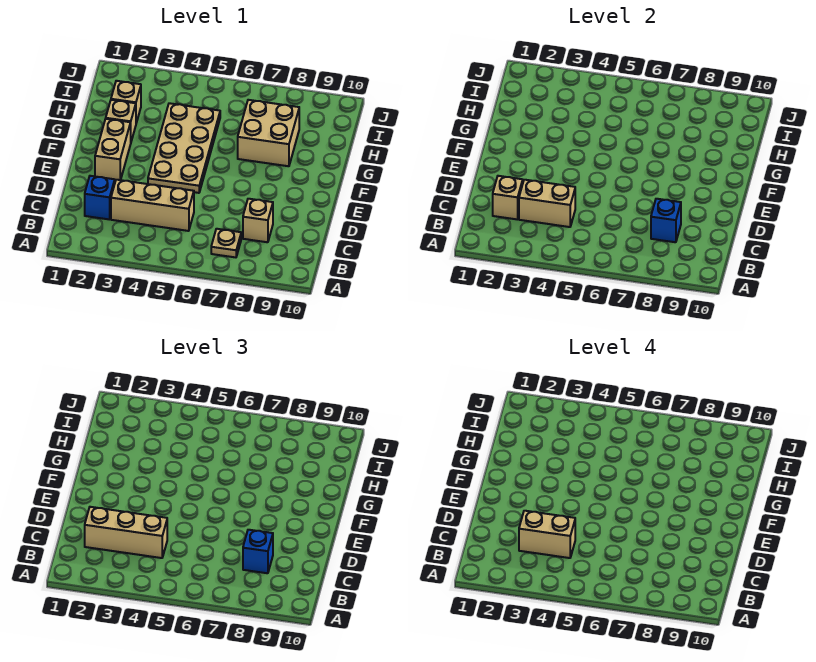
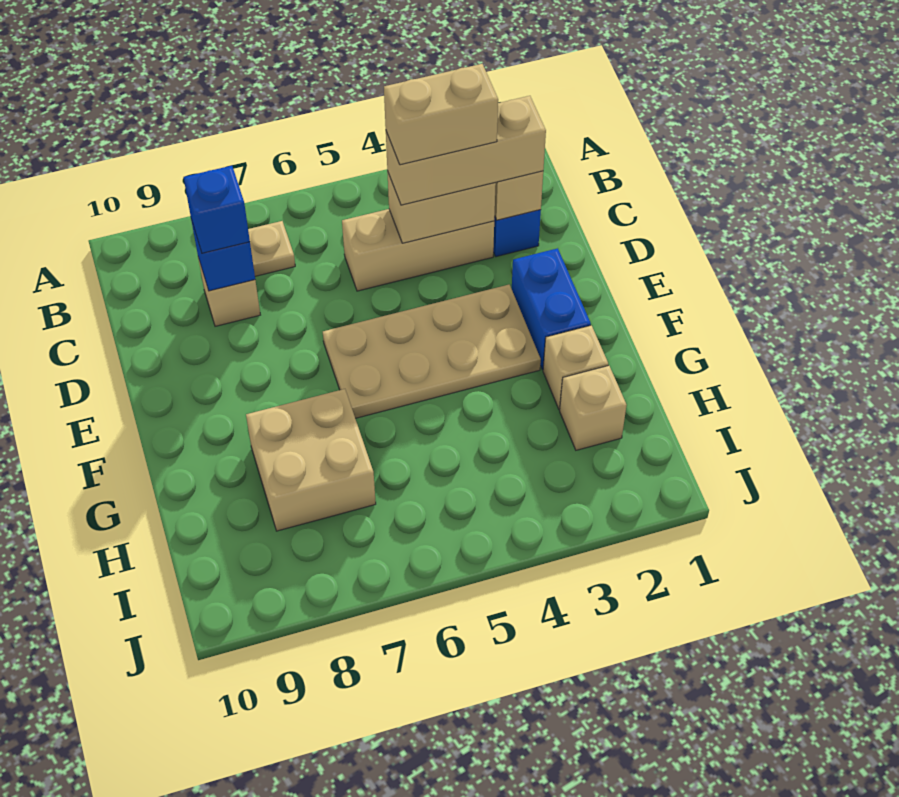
tan brick E2:F2 level 1 -> blue brick E2:F2 level 1
tan plate E4:H5 level 1 -> tan plate E3:F6 level 1

